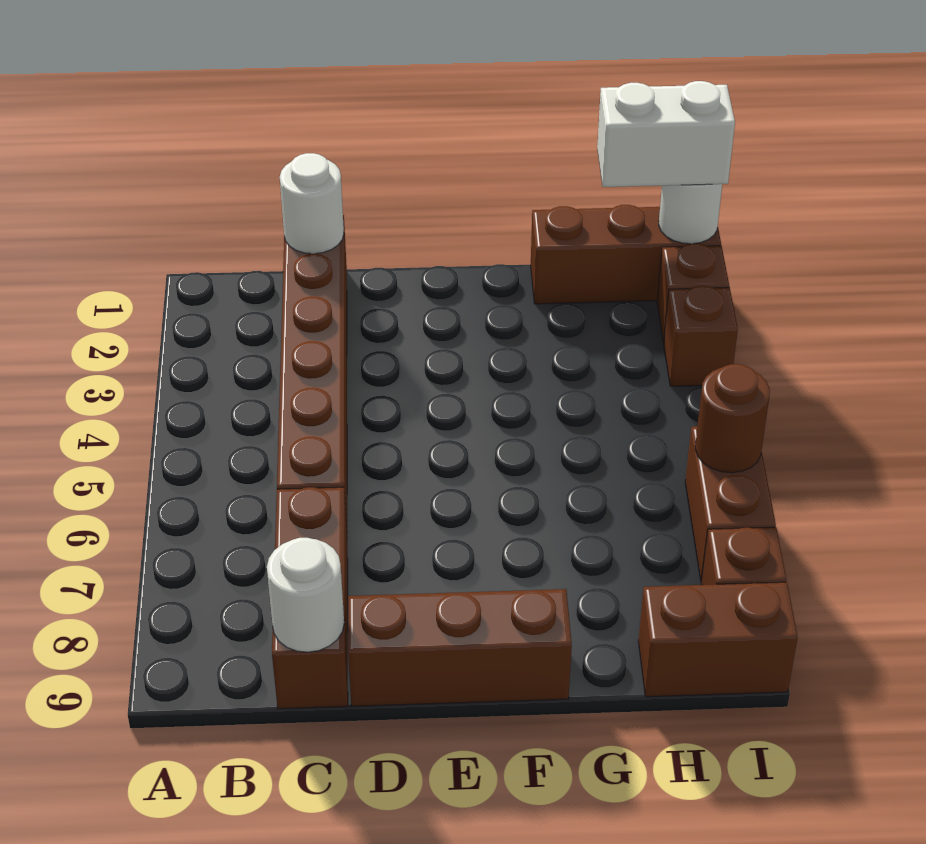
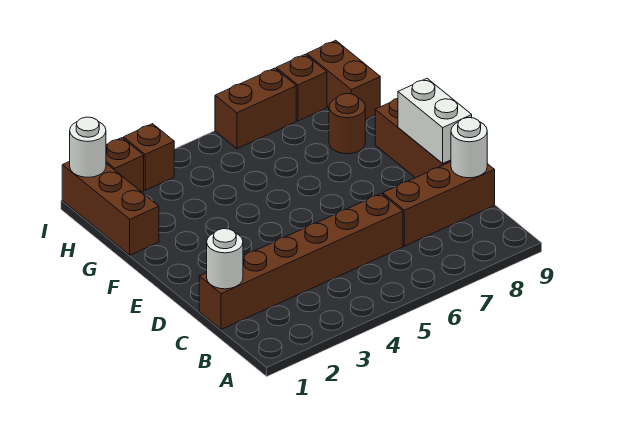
white brick H1:I1 level 3 -> white brick D9:E9 level 2
brown round brick I6 level 2 -> brown round brick G8 level 1

